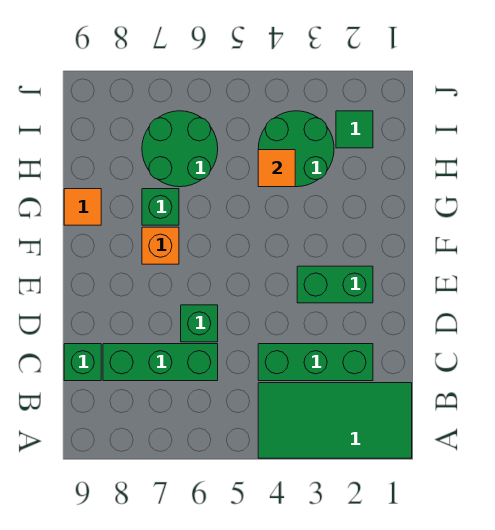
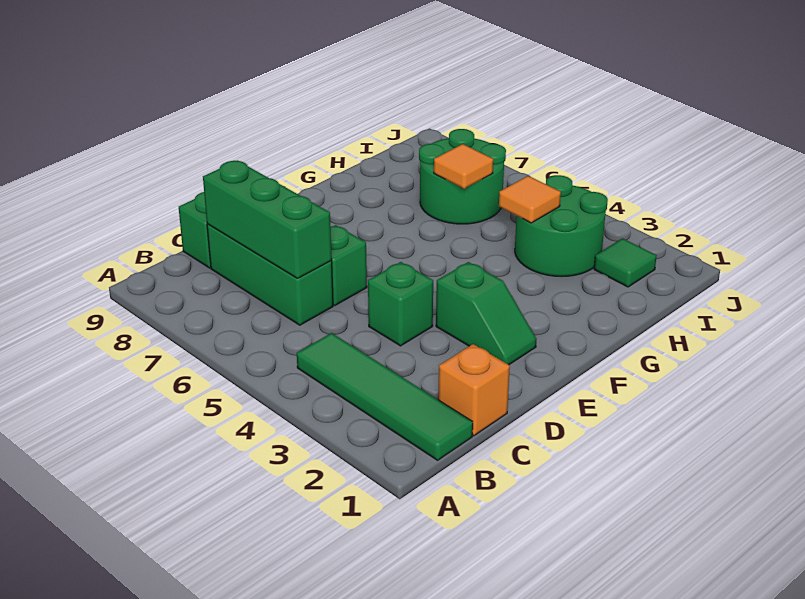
green tile A1:B4 level 1 -> green tile B1:B4 level 1
green brick C2:C4 level 1 -> green brick C6:C8 level 2
green brick E2:E3 level 1 -> green slope E2:E3 level 1 top 3
orange brick F7 level 1 -> orange brick C1 level 1
green brick G7 level 1 -> green brick D4 level 1
orange tile G9 level 1 -> orange tile H6 level 2

